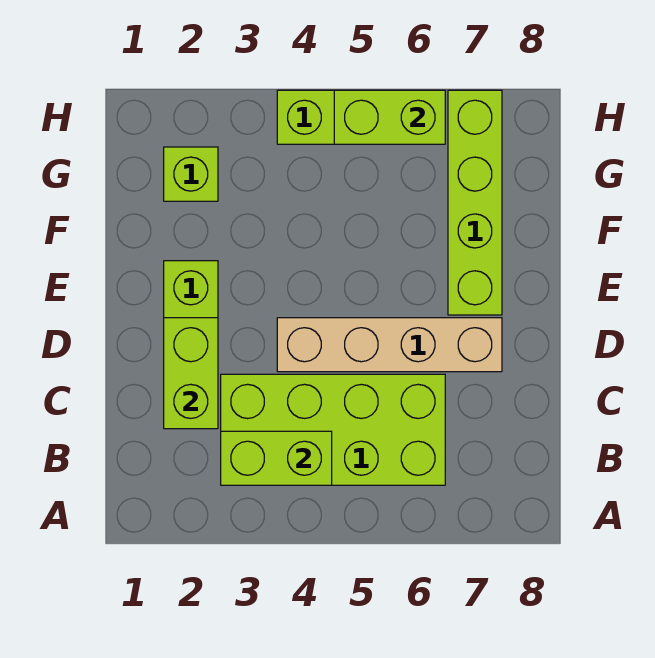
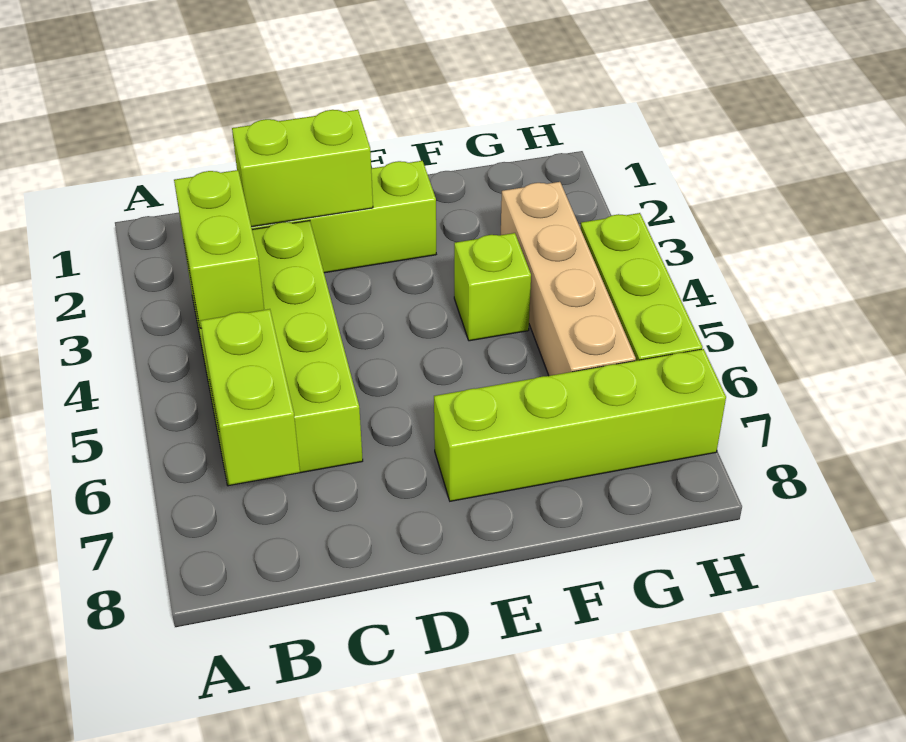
tan brick D4:D7 level 1 -> tan brick G3:G6 level 1
lime brick G2 level 1 -> lime brick F4 level 1
lime brick H5:H6 level 2 -> lime brick B6:B7 level 2

